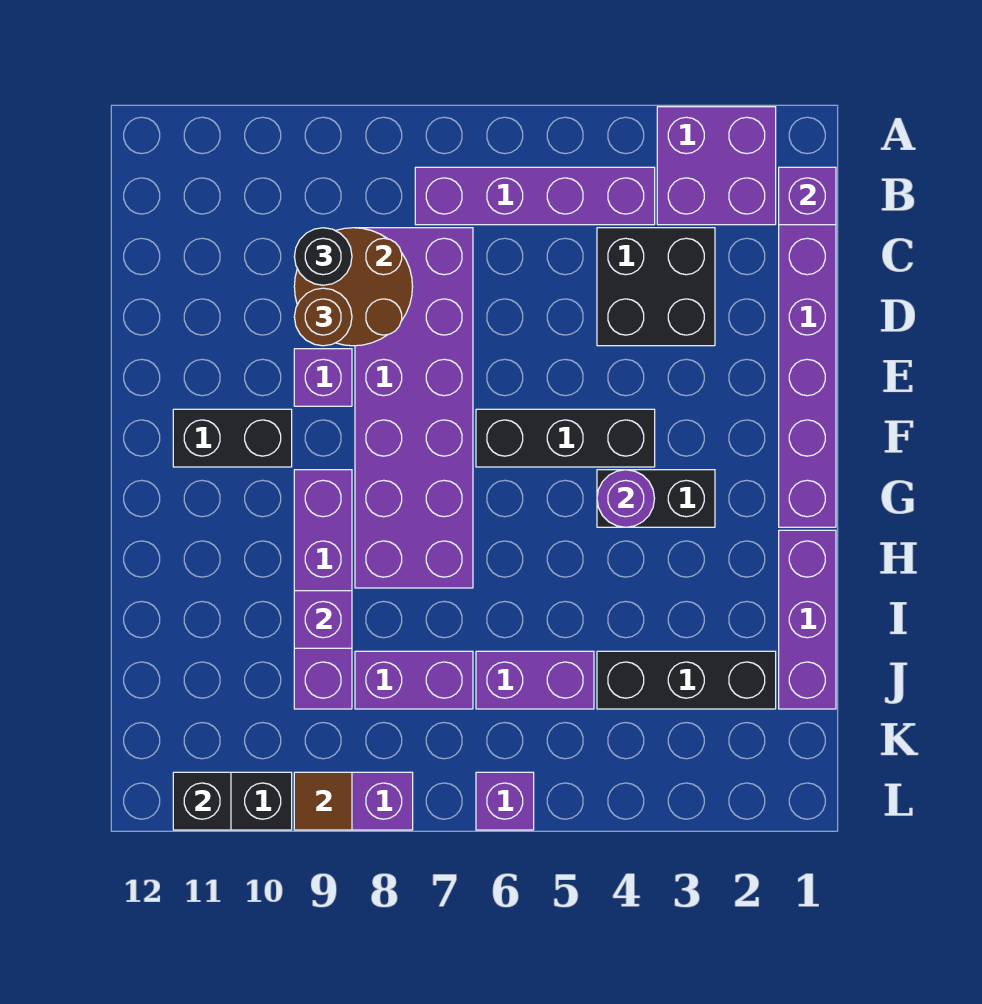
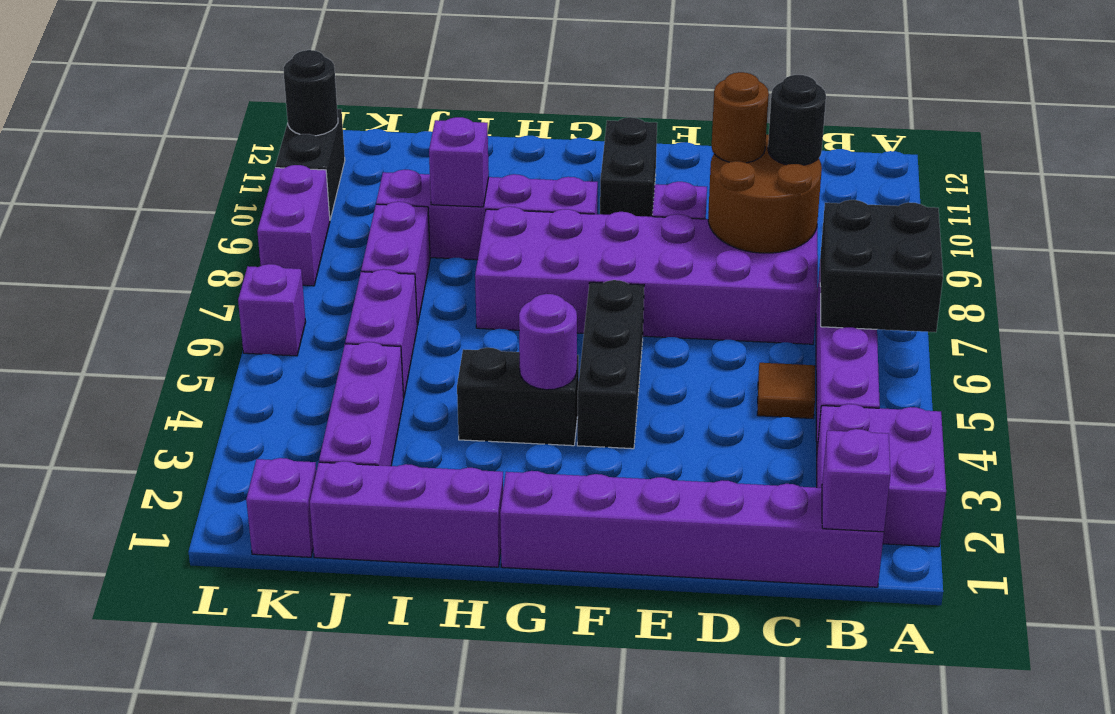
black brick C3:D4 level 1 -> black brick A6:B7 level 2
black brick G3:G4 level 1 -> black brick G4:H4 level 1
black brick J2:J4 level 1 -> purple brick J2:J4 level 1
none -> purple brick K1 level 1
brown tile L9 level 2 -> brown tile C5 level 1
black brick L11 level 2 -> black round brick L11 level 2

